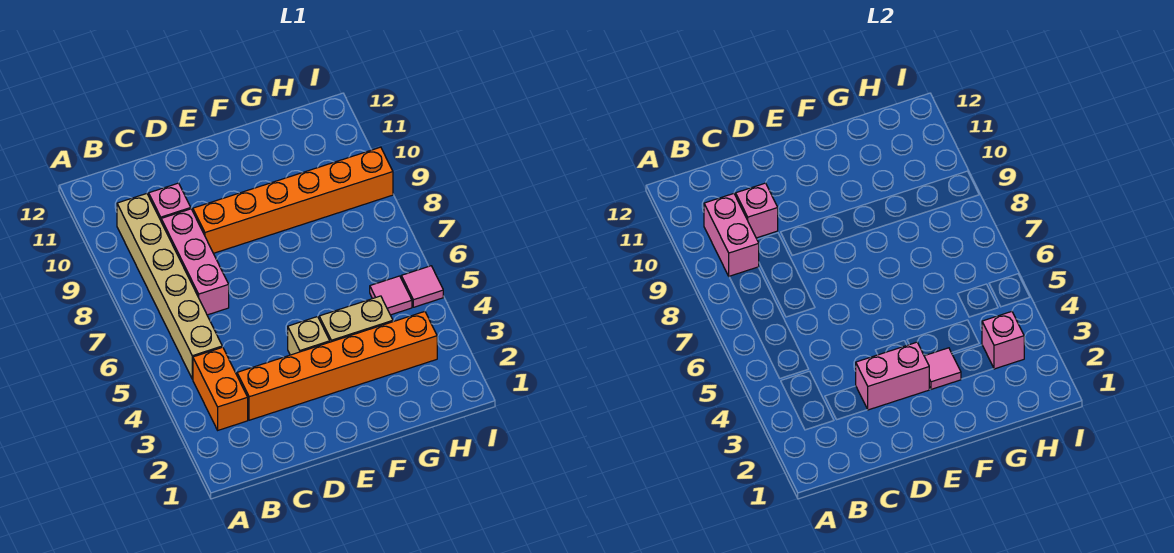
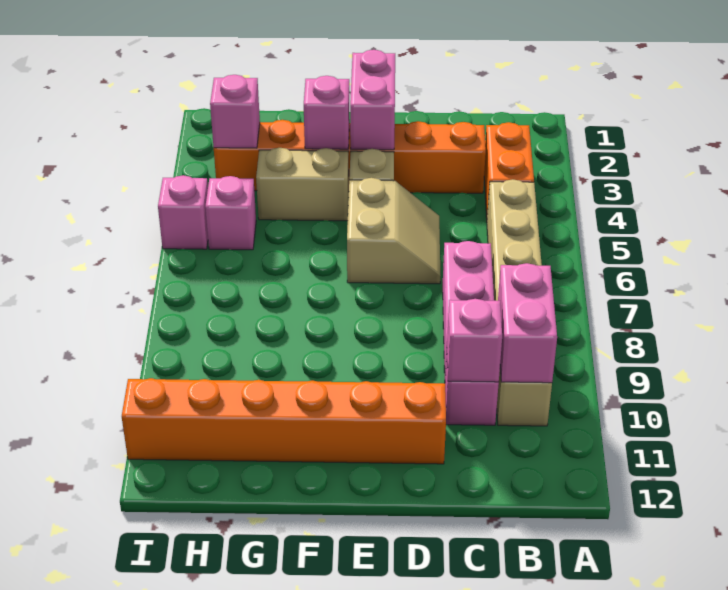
pink brick D3:E3 level 2 -> pink brick E2:E3 level 2
none -> tan slope D5:E6 level 1 top E
orange brick D9:I9 level 1 -> orange brick D11:I11 level 1
pink tile F3 level 2 -> pink brick F3 level 2
pink tile H5 level 1 -> pink brick H5 level 1
pink tile I5 level 1 -> pink brick I5 level 1

